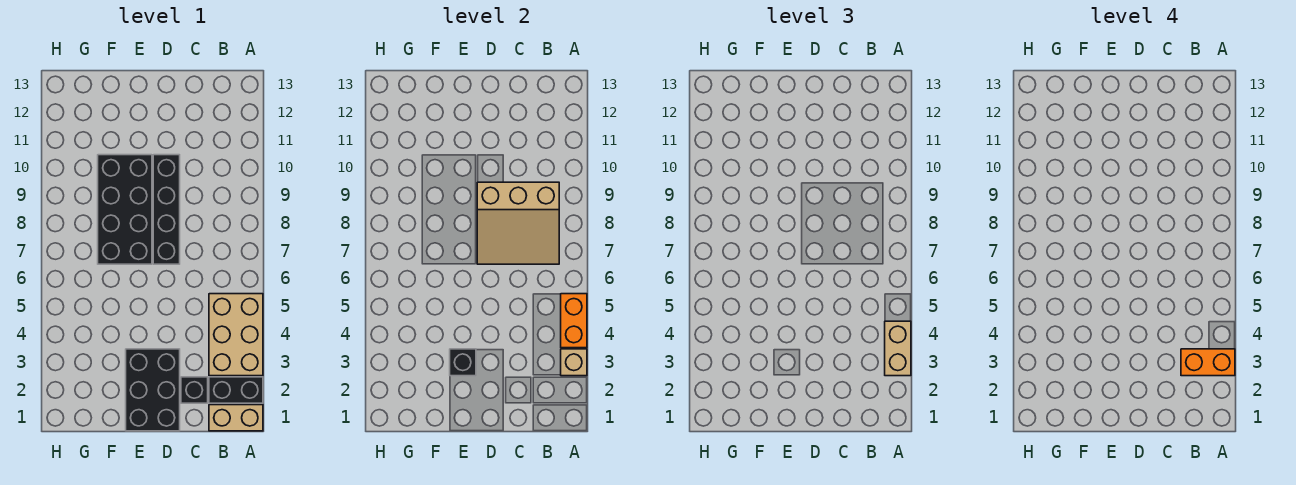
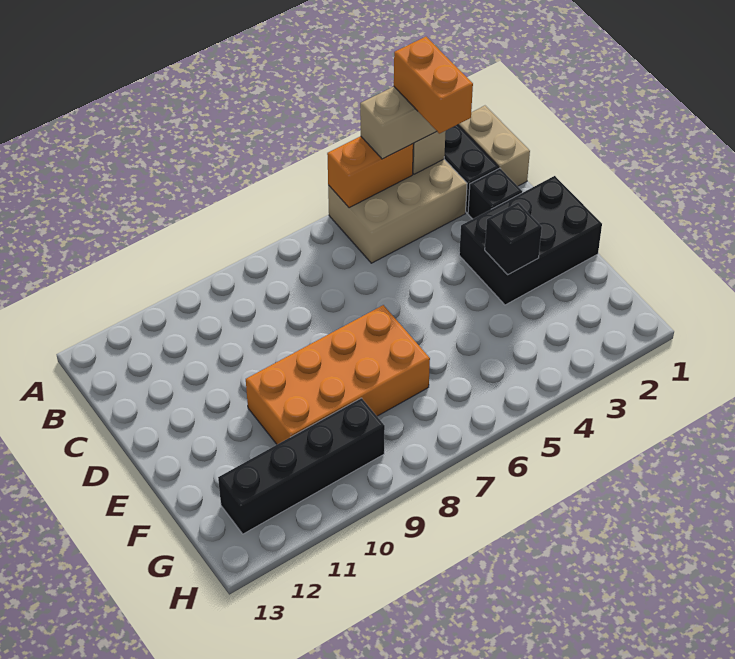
tan slope B7:D9 level 2 top 9 -> none
black brick D7:D10 level 1 -> black brick G9:G12 level 1
black brick E7:F10 level 1 -> orange brick E7:F10 level 1

